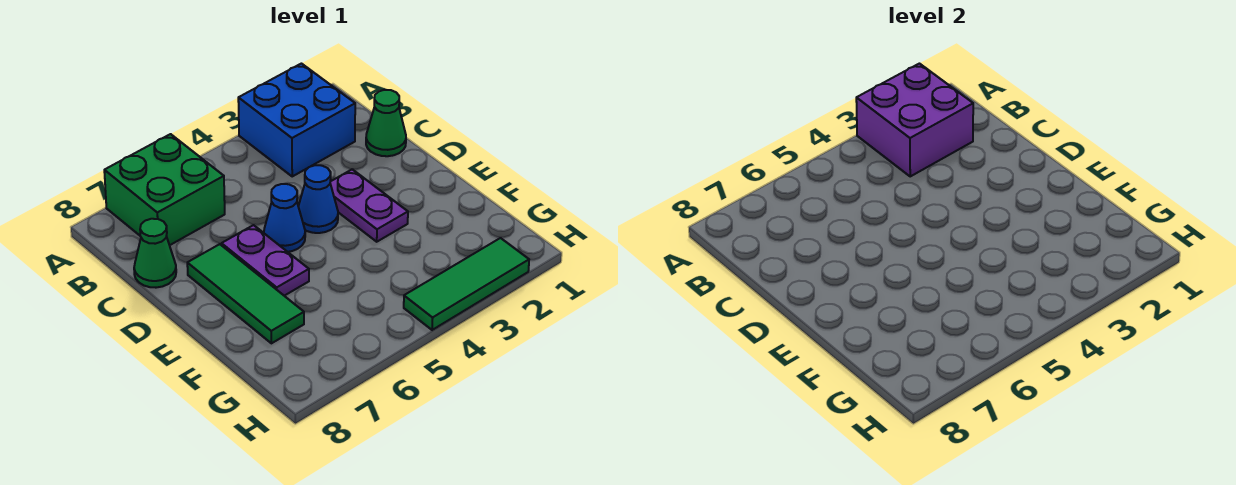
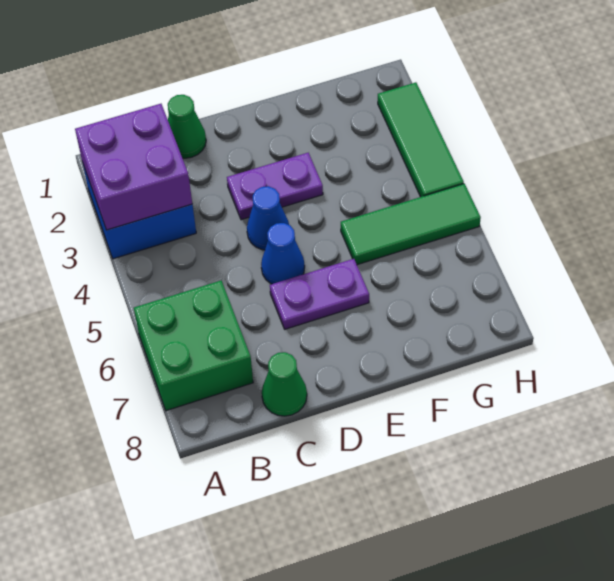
green tile D7:F7 level 1 -> green tile F5:H5 level 1

